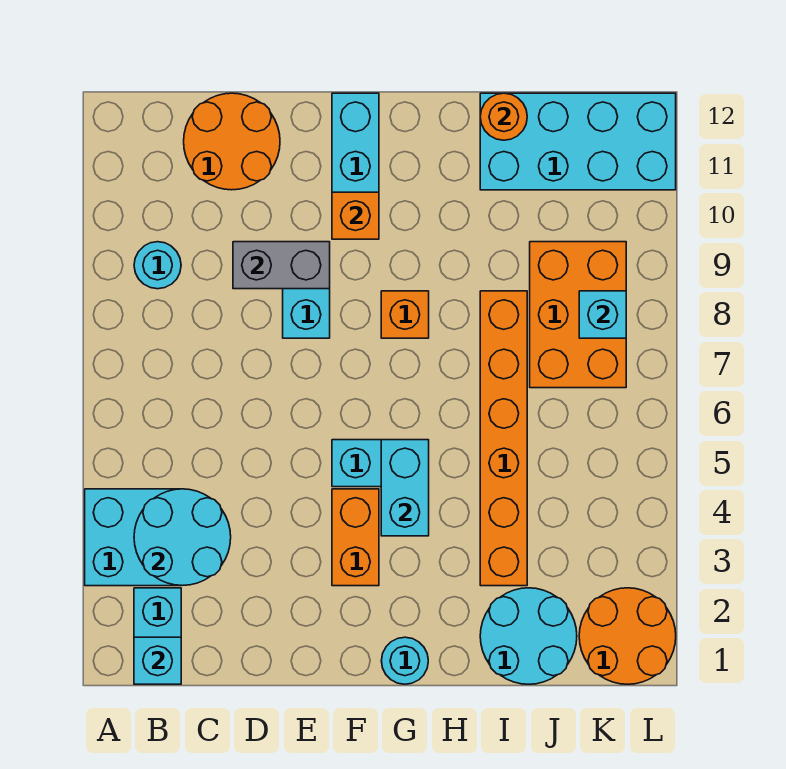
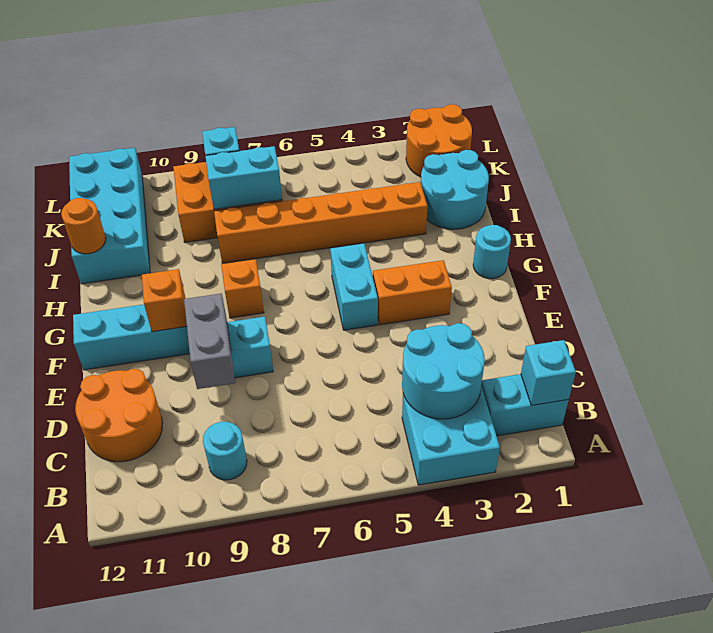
cyan brick G4:G5 level 2 -> cyan brick J7:J8 level 2

